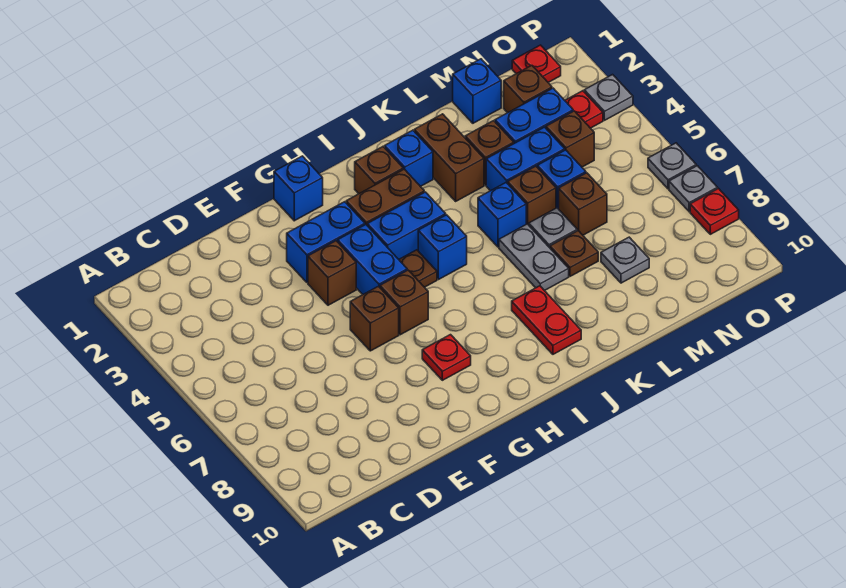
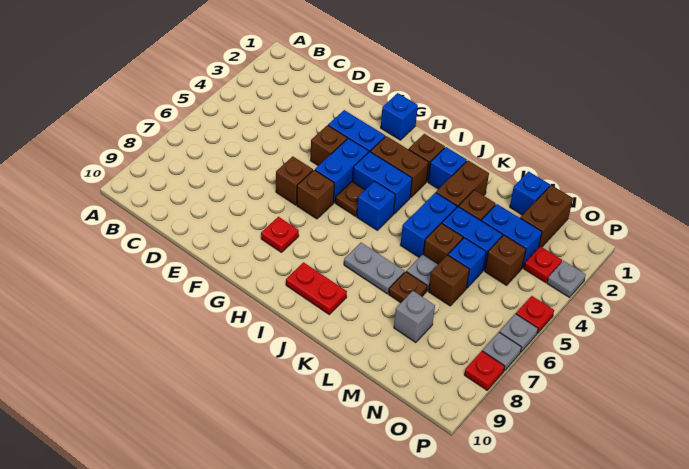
red plate J8:J9 level 1 -> red plate I9:J9 level 1
blue brick K5 level 1 -> blue brick K4:K5 level 1
grey plate K6:K7 level 1 -> grey plate J7:K7 level 1
grey plate M8 level 1 -> grey brick M8 level 1
brown brick N2 level 1 -> brown brick N1:N2 level 1
red plate O1 level 1 -> red plate P5 level 1

